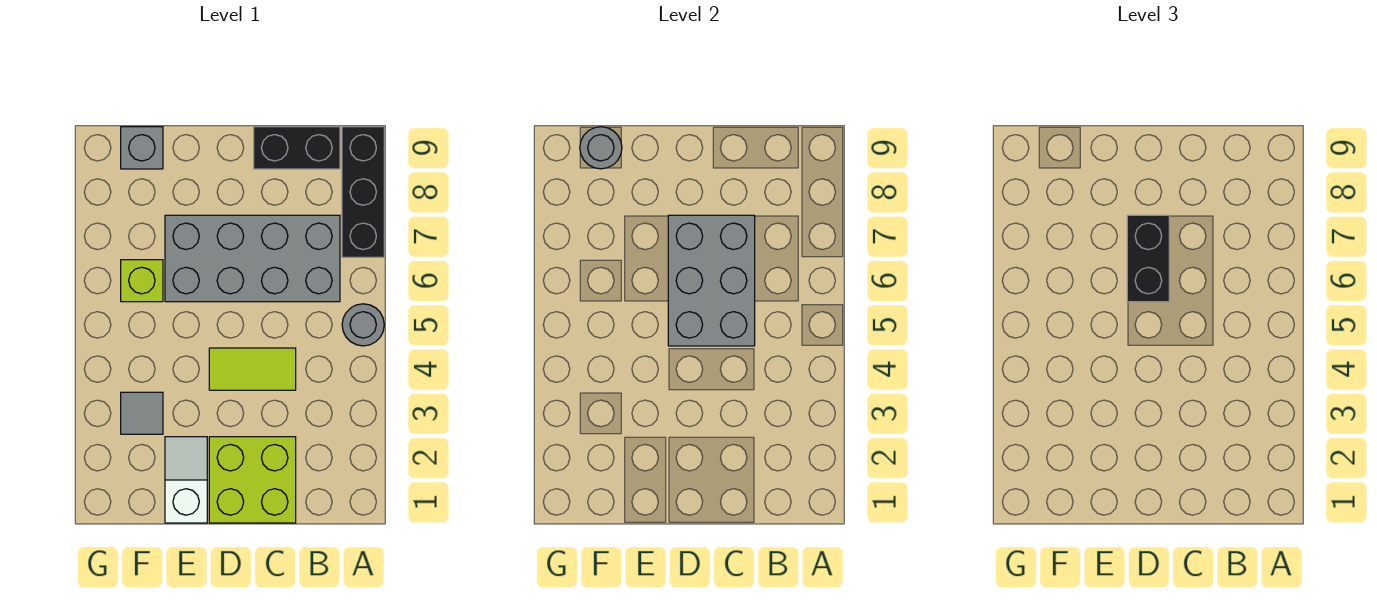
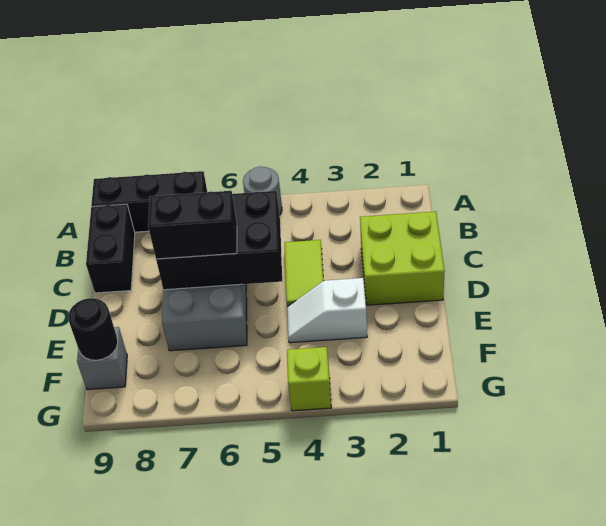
grey brick C5:D7 level 2 -> black brick C5:D7 level 2
white slope E1:E2 level 1 top 1 -> white slope E3:E4 level 1 top 3
grey tile F3 level 1 -> none
lime brick F6 level 1 -> lime brick G4 level 1
grey round brick F9 level 2 -> black round brick F9 level 2

